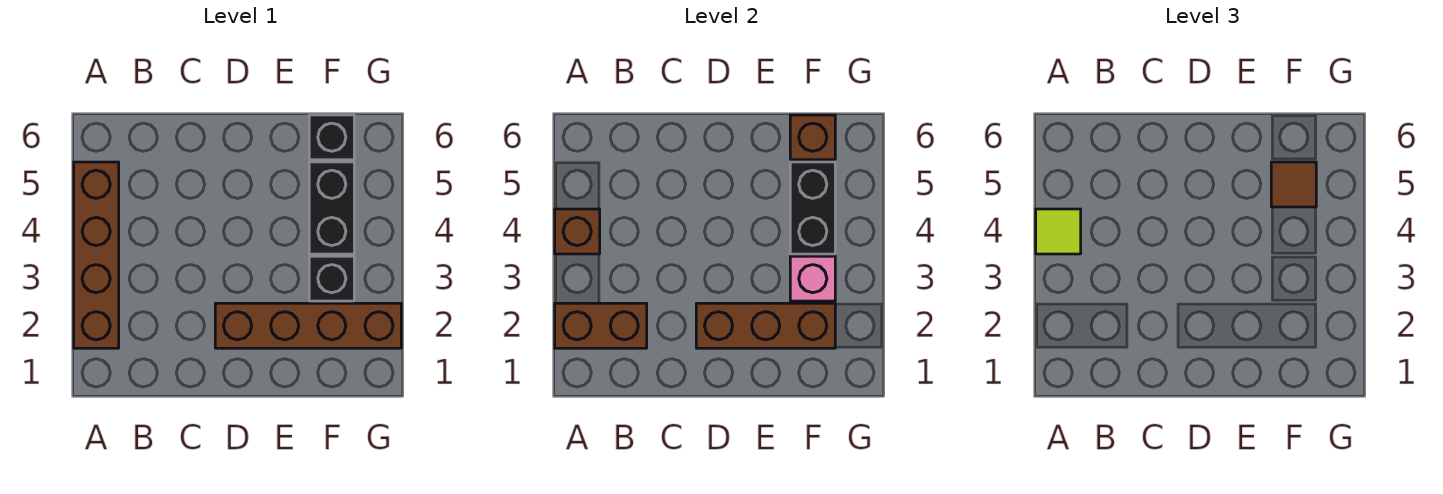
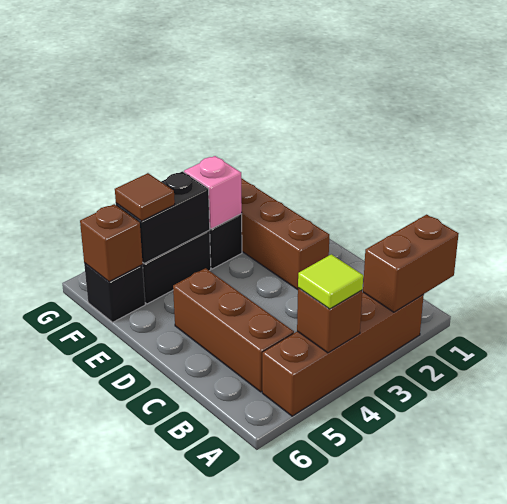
brown brick A2:B2 level 2 -> brown brick A1:A2 level 2
brown brick D2:F2 level 2 -> brown brick B5:D5 level 1

